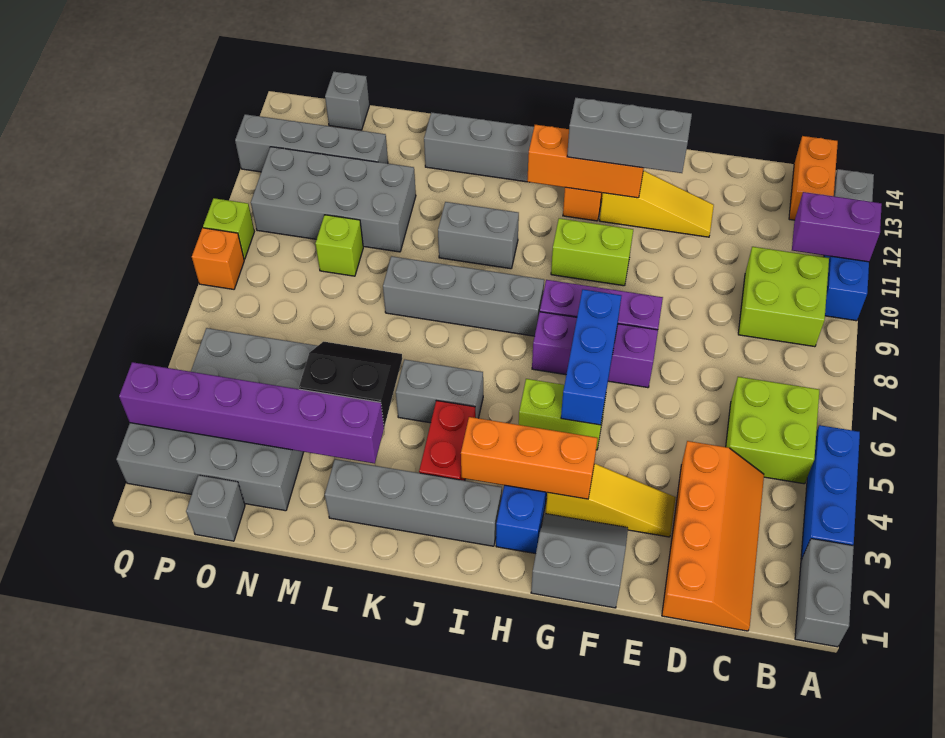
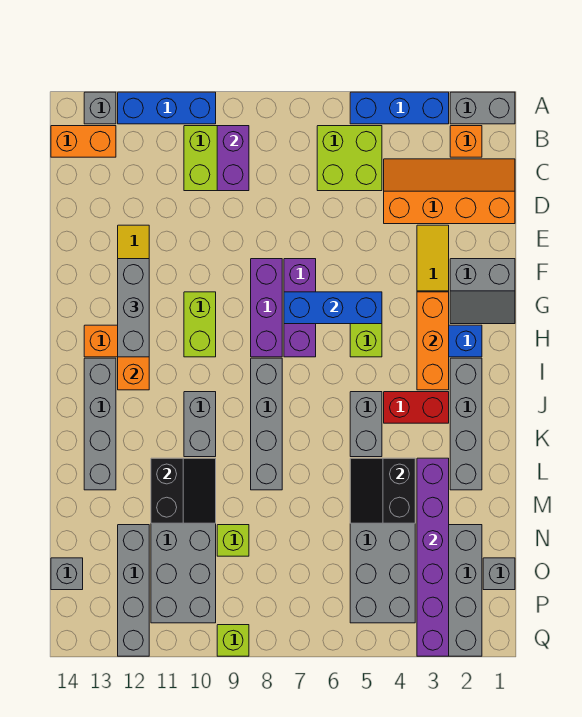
purple brick A11:B11 level 2 -> purple brick B9:C9 level 2
grey slope F1:G2 level 1 top 1 -> grey slope F1:G2 level 1 top F
none -> black slope L10:M11 level 2 top 11
orange brick Q8 level 1 -> orange brick B2 level 1

